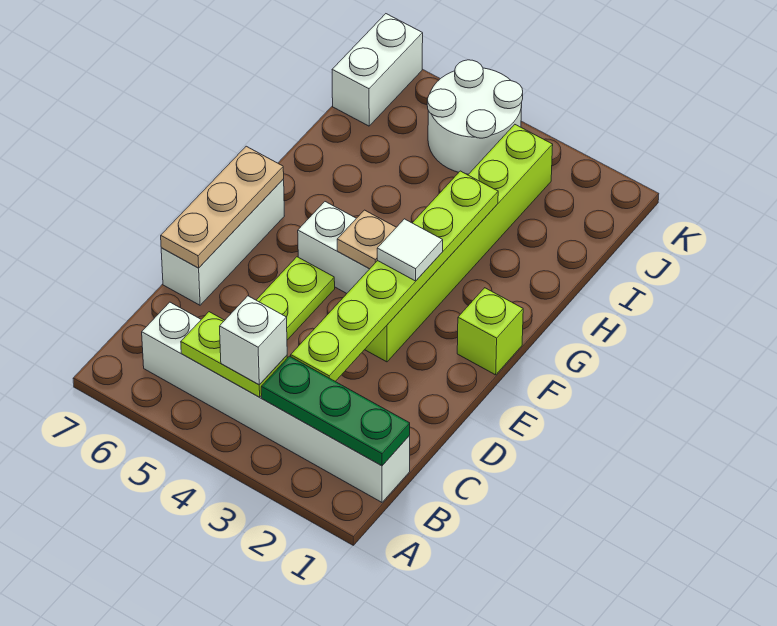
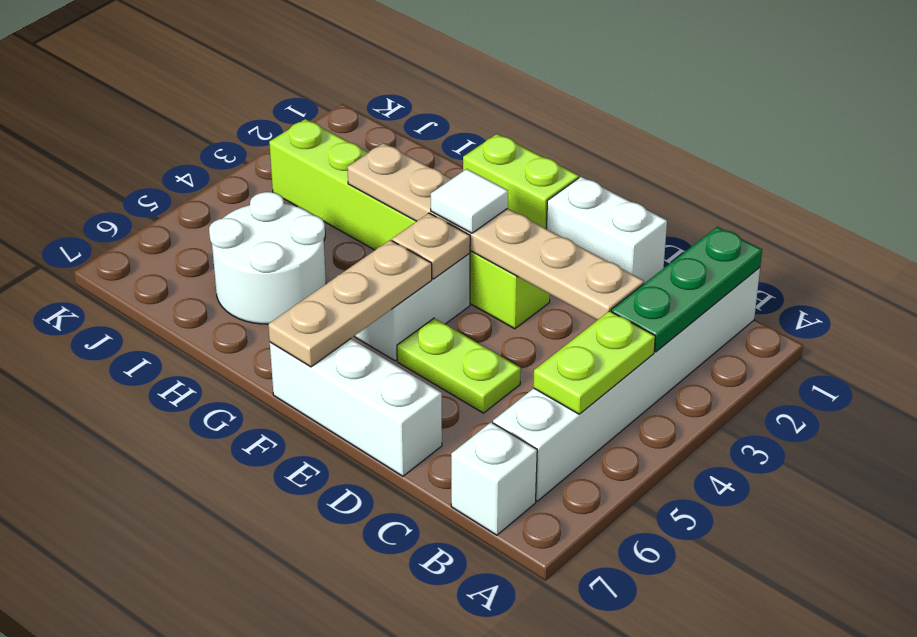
white brick B4 level 3 -> white brick B7 level 1
lime plate C3:H3 level 2 -> tan plate C3:H3 level 2
tan plate D7:F7 level 2 -> tan plate F5:F7 level 2
lime brick F1 level 1 -> lime brick F1:G1 level 1
white round brick J4:K5 level 1 -> white round brick H5:I6 level 1
white brick J7:K7 level 1 -> white brick D1:E1 level 1

